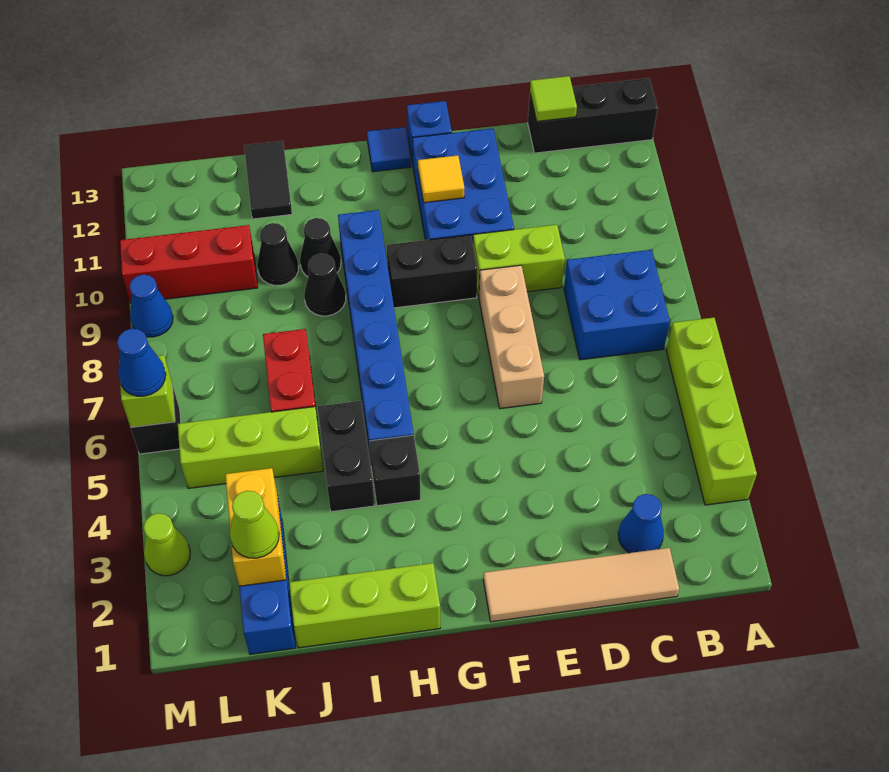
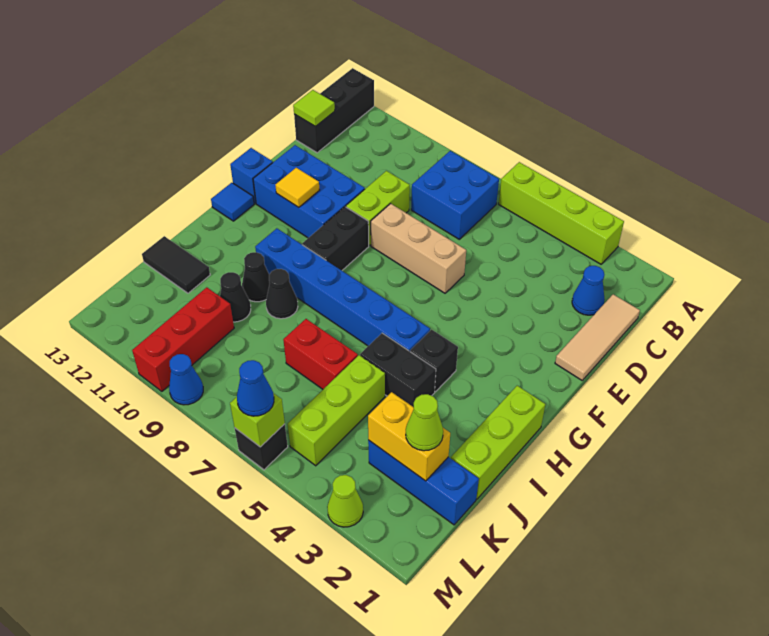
tan tile C1:F1 level 1 -> tan tile C1:E1 level 1

